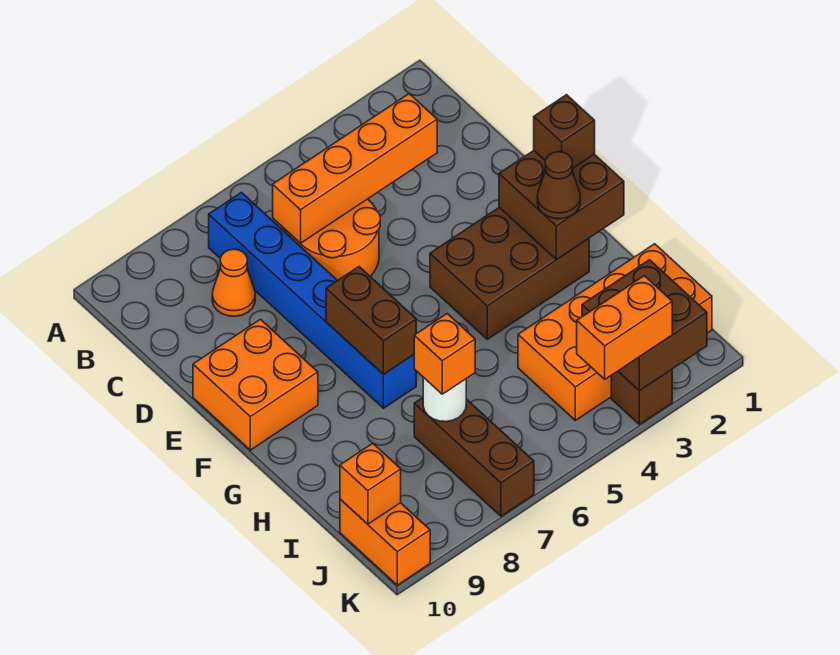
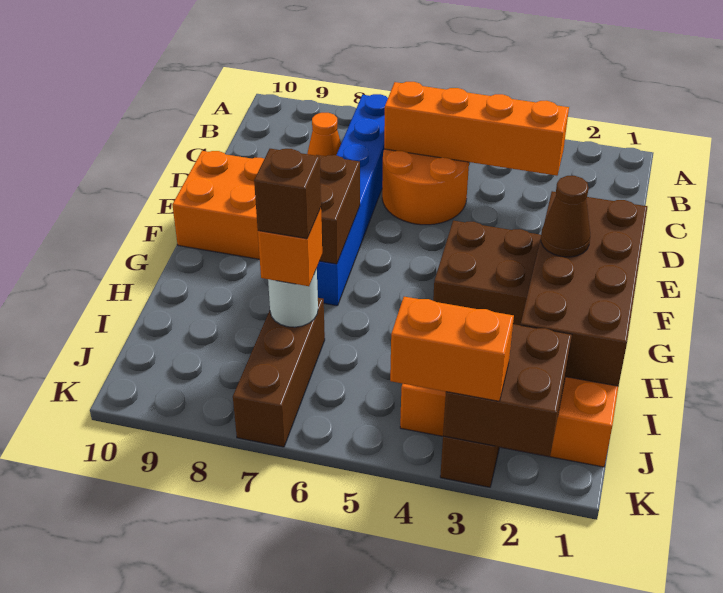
brown brick F1:G2 level 2 -> brown brick F1:I2 level 2
brown brick F1 level 3 -> brown brick I7 level 4
orange brick J10:K10 level 1 -> none
orange brick J10 level 2 -> none

